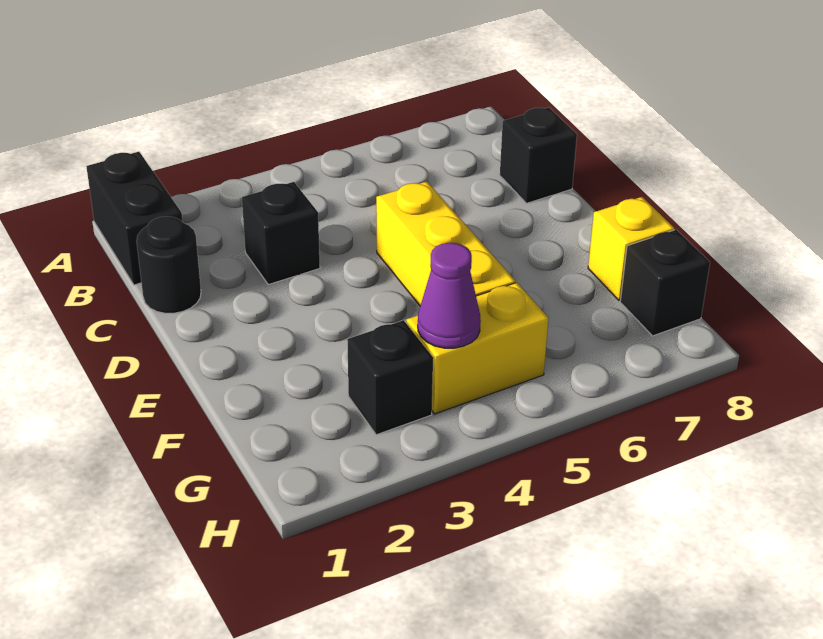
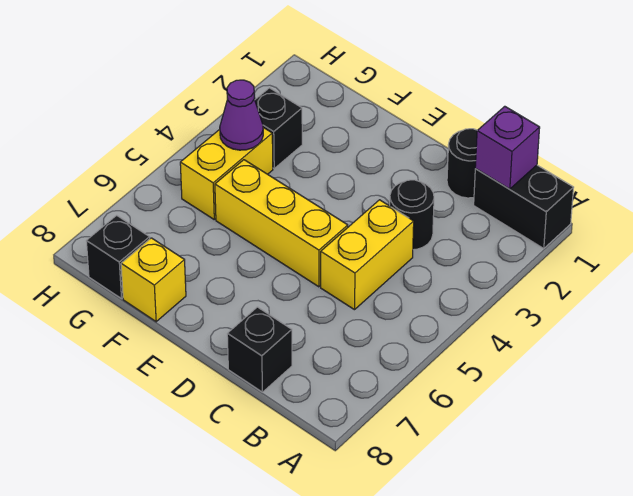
none -> purple brick B1 level 2
black brick C3 level 1 -> black round brick C3 level 1
none -> yellow brick C4:C5 level 1

